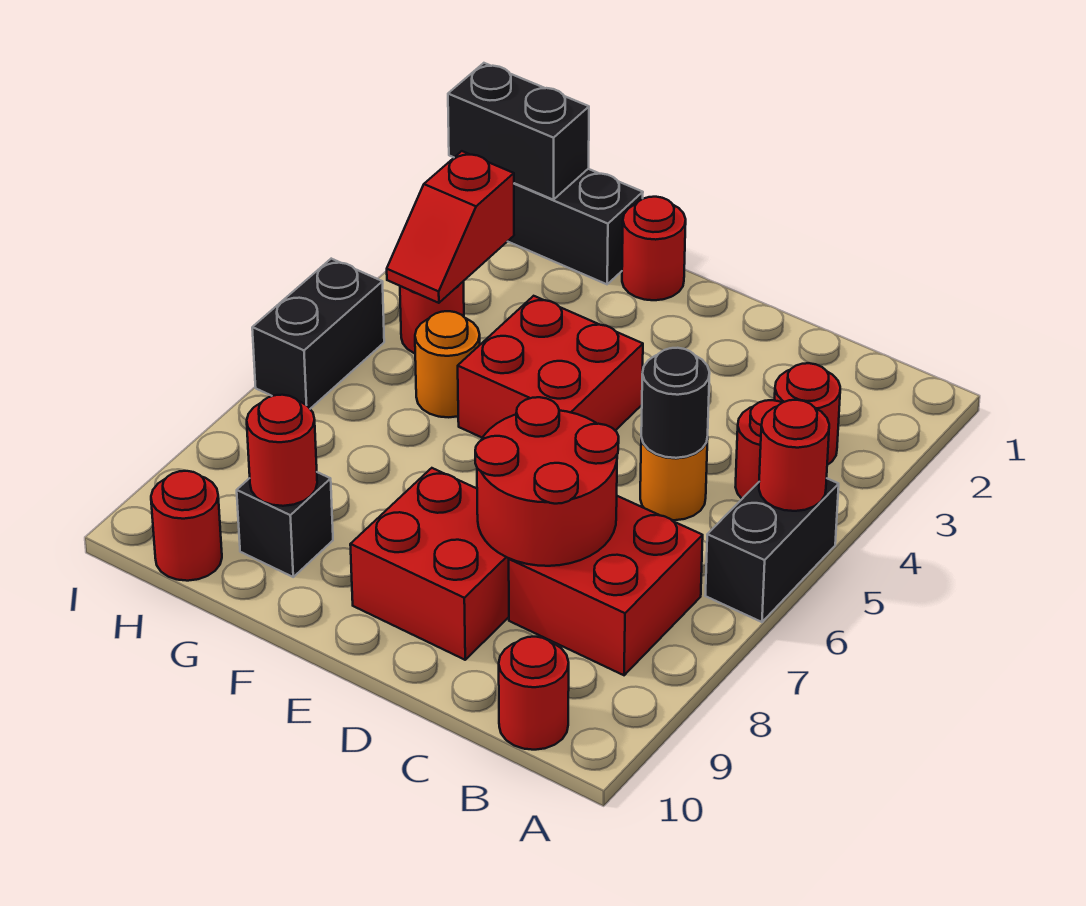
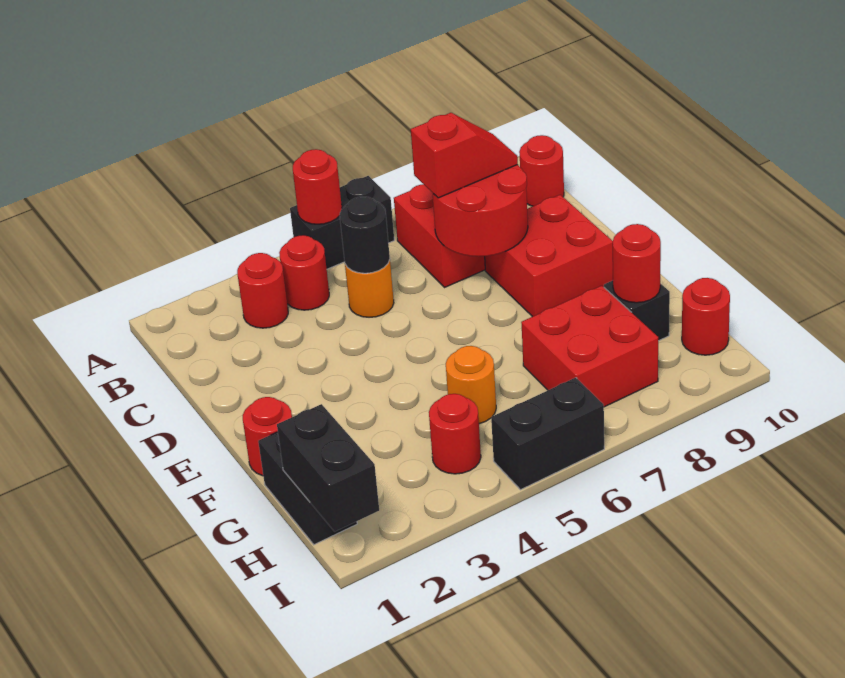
red brick E4:F5 level 1 -> red brick G7:H8 level 1
red slope H3:H4 level 2 top 3 -> red slope C7:C8 level 3 top 7

